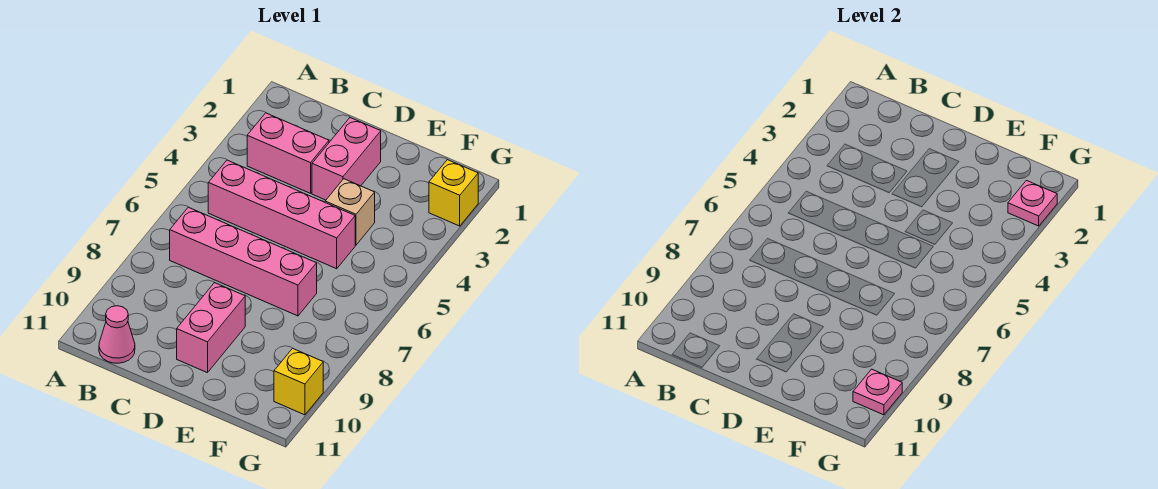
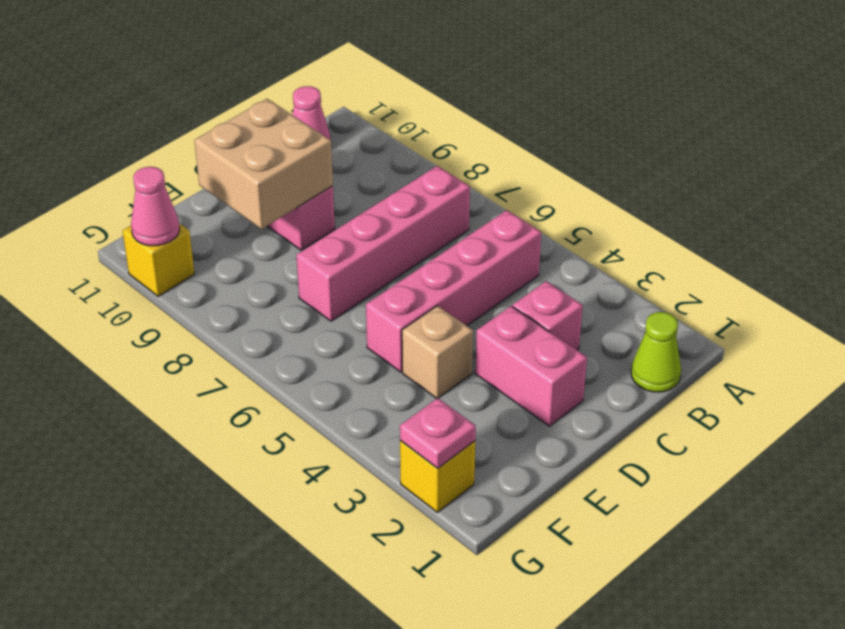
none -> lime cone B1 level 1
pink brick B3:C3 level 1 -> pink brick C3 level 1
none -> tan brick D9:E10 level 2
pink plate G10 level 2 -> pink cone G10 level 2

